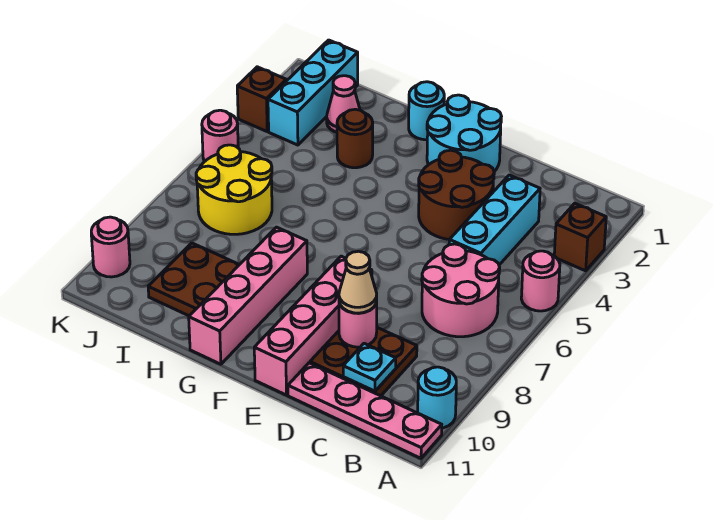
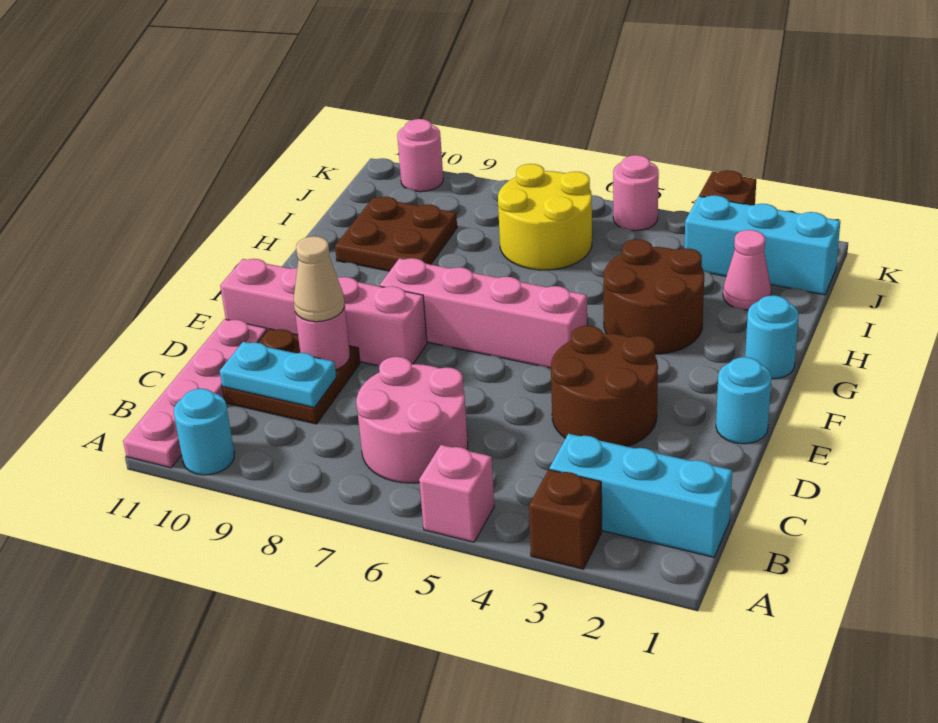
pink round brick A5 level 1 -> pink brick A5 level 1
cyan brick C3:C5 level 1 -> cyan brick B1:B3 level 1
cyan plate C10 level 2 -> cyan plate C9:C10 level 2
cyan round brick E1:F2 level 1 -> cyan round brick E1 level 1
pink brick G8:G11 level 1 -> pink brick F5:F8 level 1
brown round brick H3 level 1 -> brown round brick G3:H4 level 1

